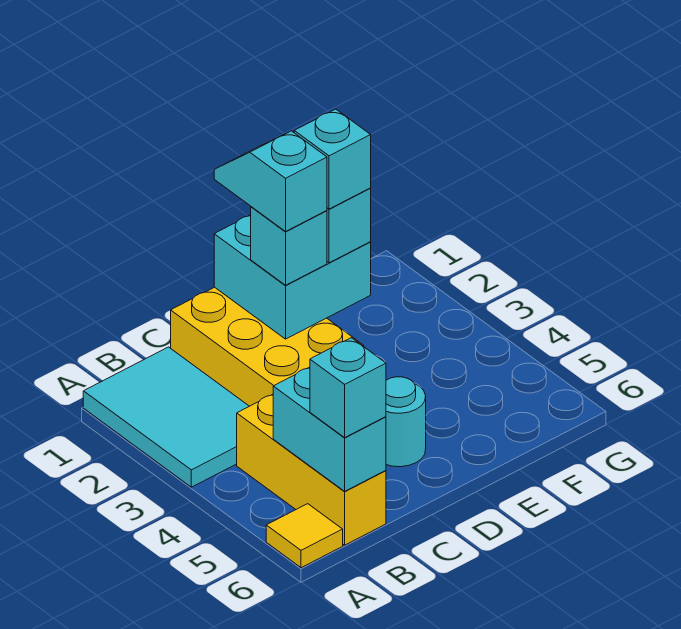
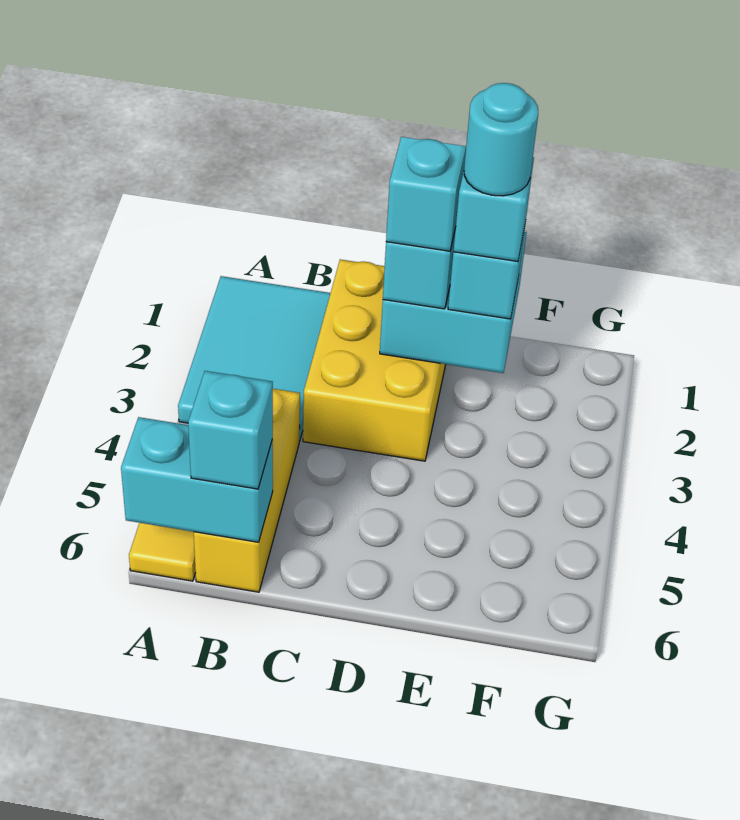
cyan brick B5:B6 level 2 -> cyan brick A6:B6 level 2
cyan round brick D5 level 1 -> cyan round brick E2 level 5

